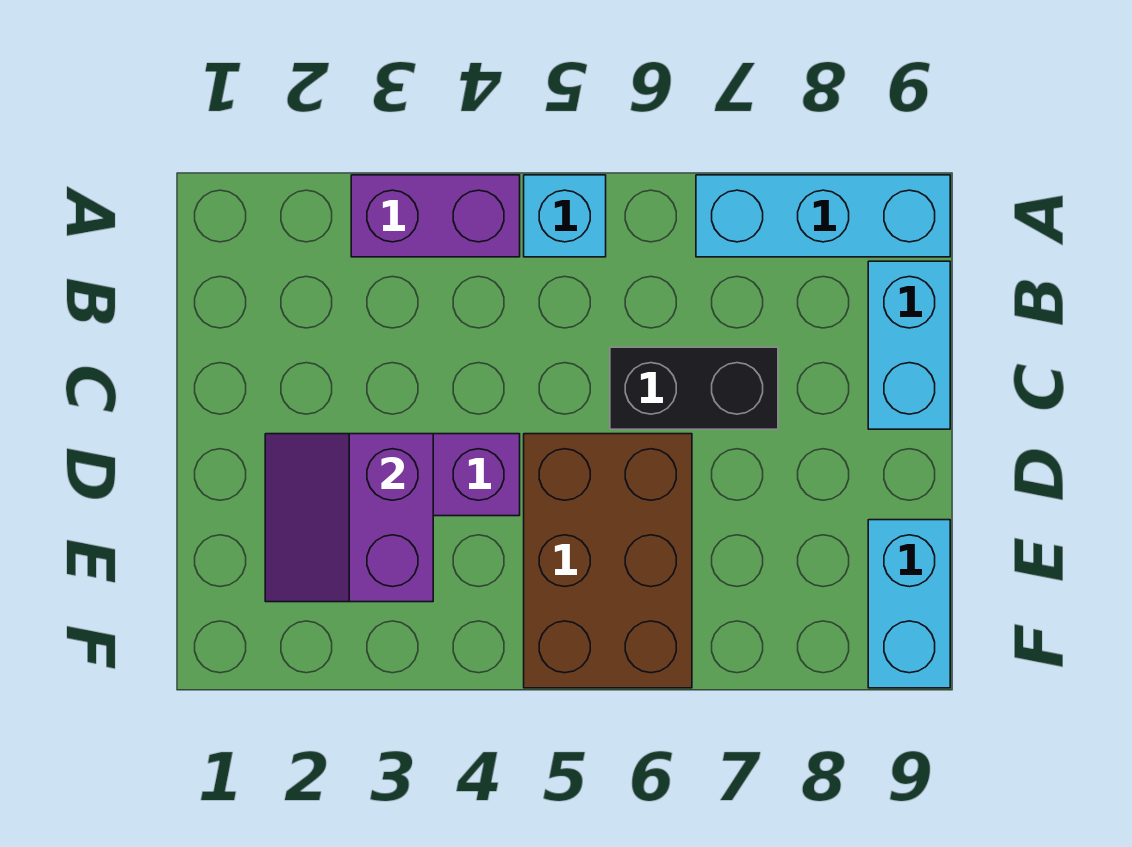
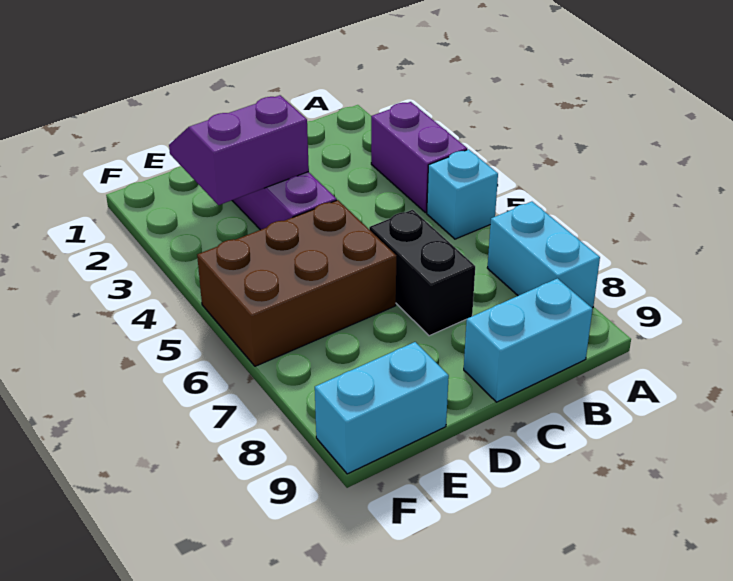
cyan brick A7:A9 level 1 -> cyan brick A7:A8 level 1

